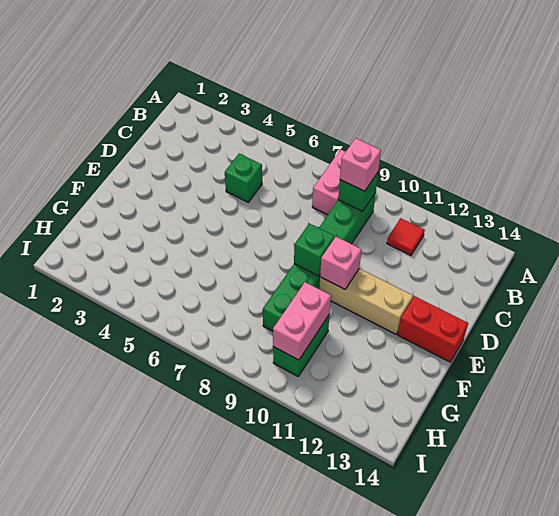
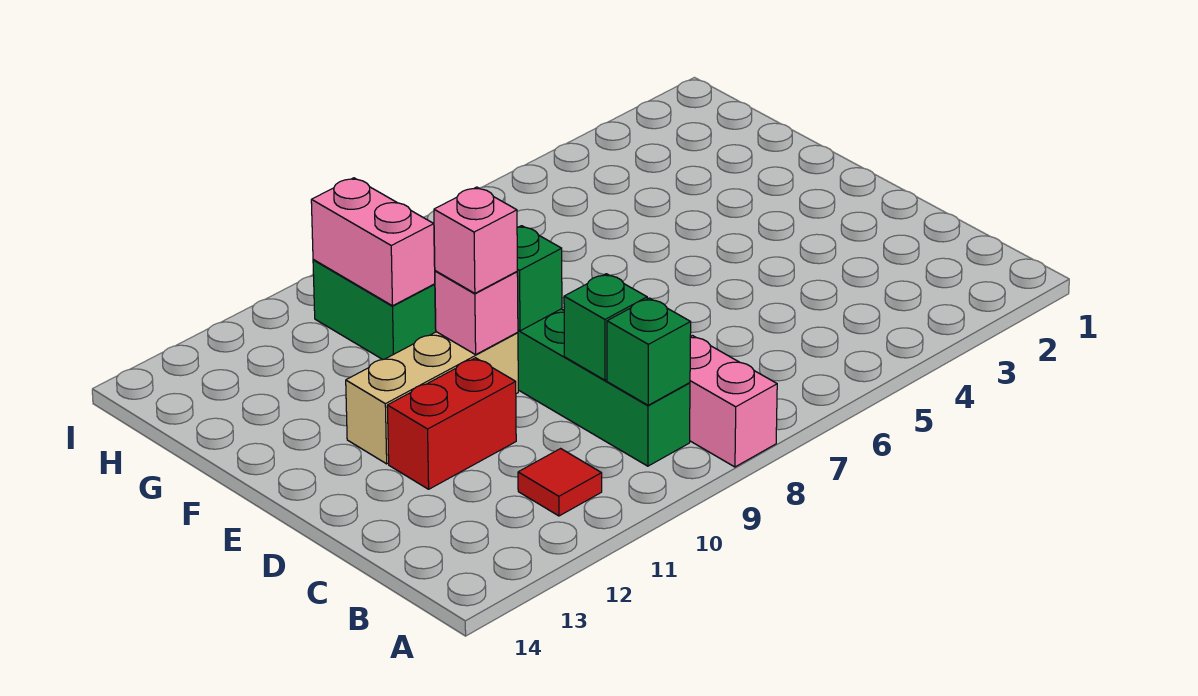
pink brick B9 level 3 -> pink brick E10 level 3
green brick C5 level 1 -> green brick C9 level 2
red brick E13:E14 level 1 -> red brick D11:D12 level 1

